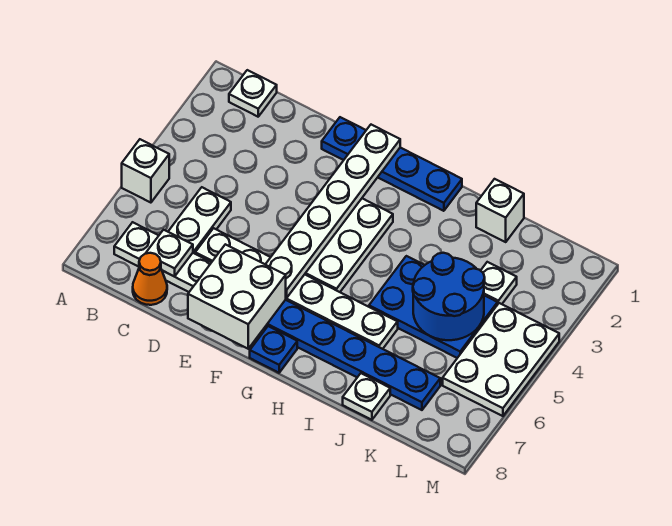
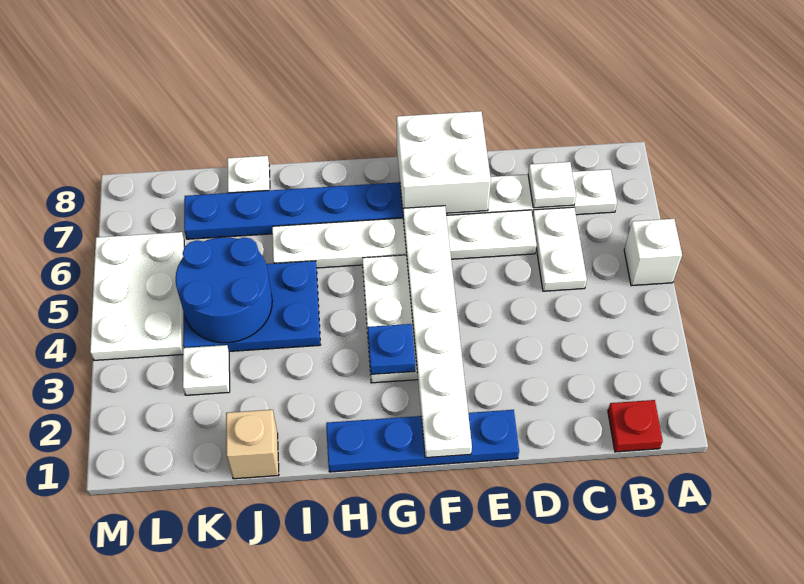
white plate B1 level 1 -> red plate B1 level 1
orange cone C8 level 1 -> none
blue plate G8 level 1 -> blue plate G3 level 2
white brick J1 level 1 -> tan brick J1 level 1

